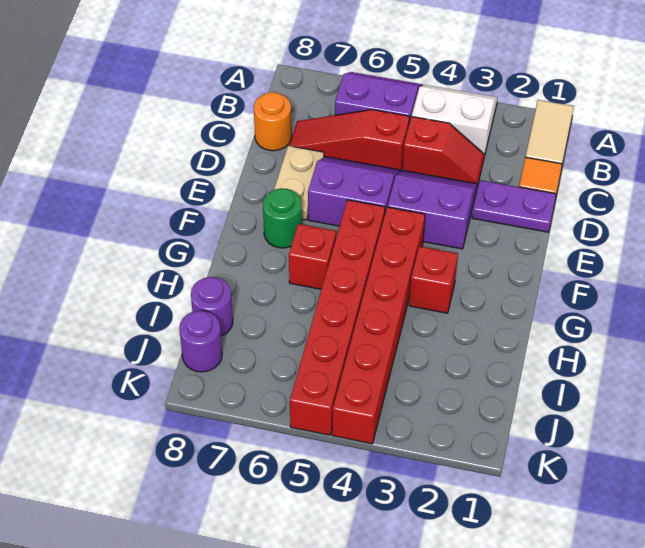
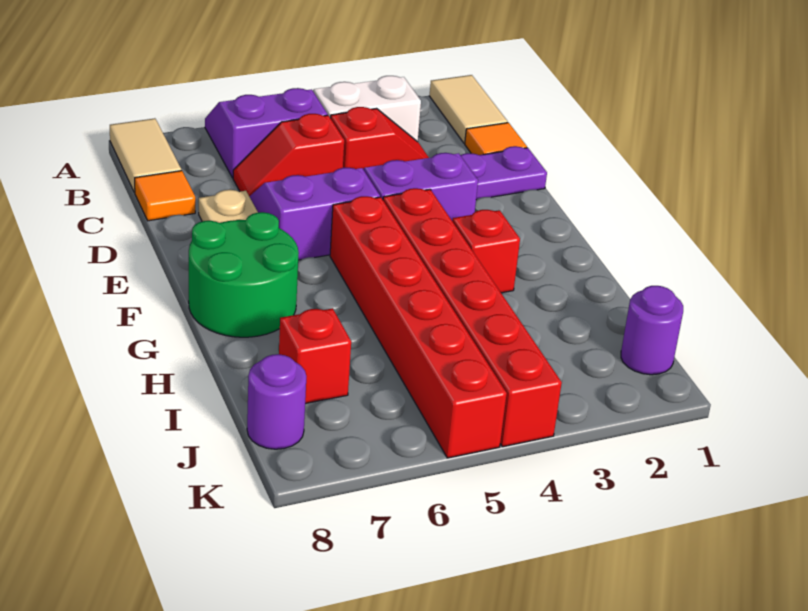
none -> tan tile A8:B8 level 1
red slope C5:C7 level 1 top 5 -> red slope C5:C6 level 1 top 5
orange round brick C8 level 1 -> orange tile C8 level 1
green round brick F7 level 1 -> green round brick F7:G8 level 1
red brick G6 level 1 -> red brick I7 level 1
purple round brick I8 level 1 -> purple round brick J1 level 1

